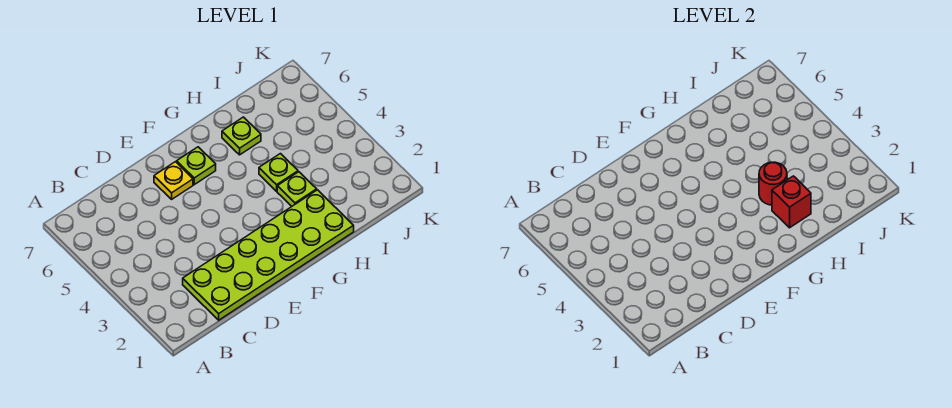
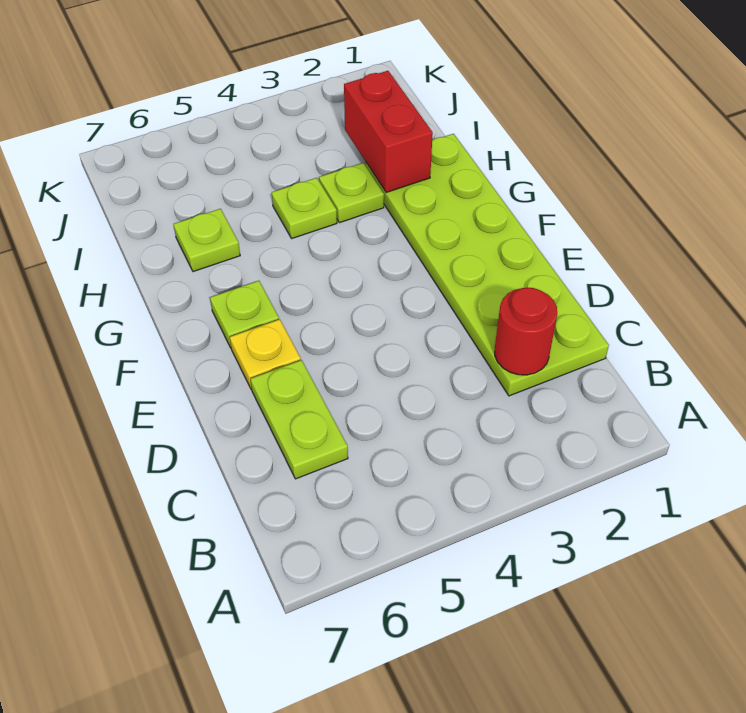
none -> lime plate C6:D6 level 1
red brick H2 level 2 -> red brick H2:I2 level 2
red round brick H3 level 2 -> red round brick C2 level 2

